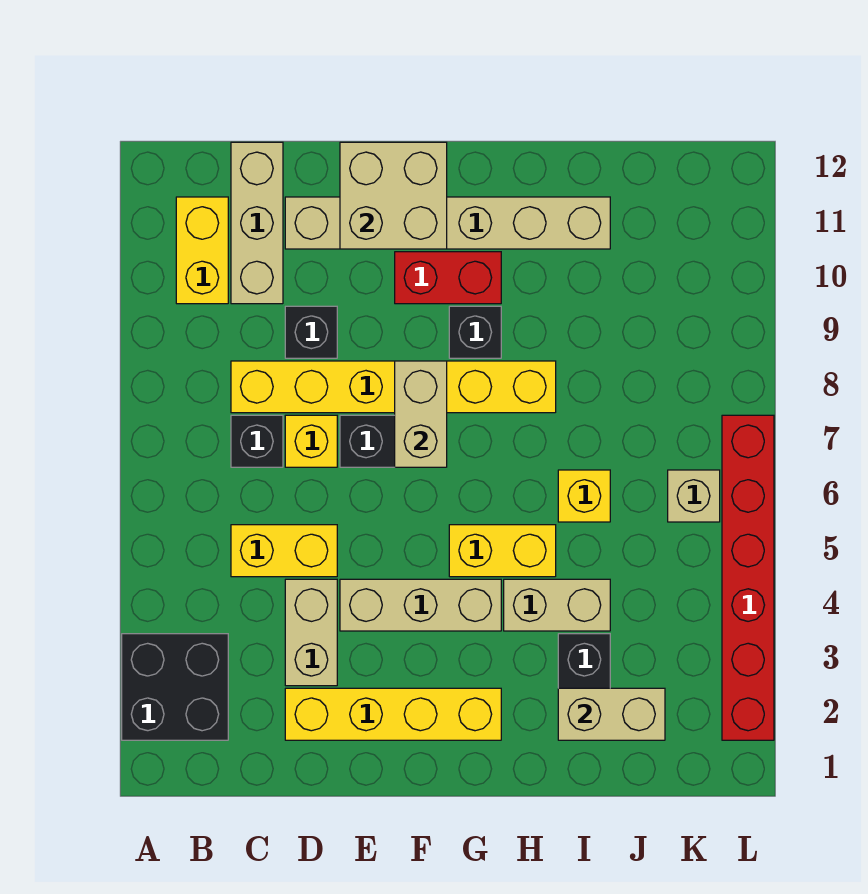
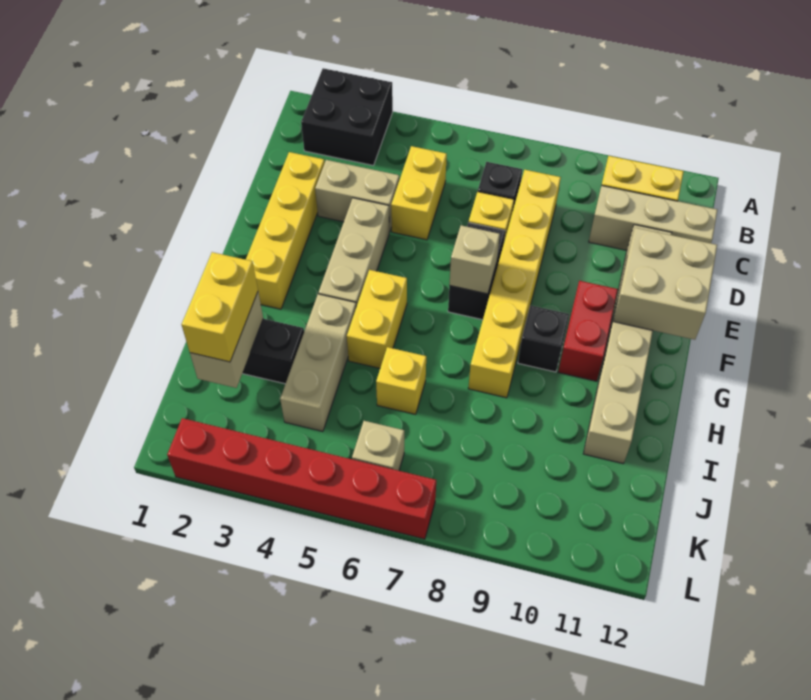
black brick D9 level 1 -> none
tan brick F7:F8 level 2 -> tan brick F7 level 2
tan brick H4:I4 level 1 -> tan brick H4:J4 level 1
none -> yellow brick I2:J2 level 3

